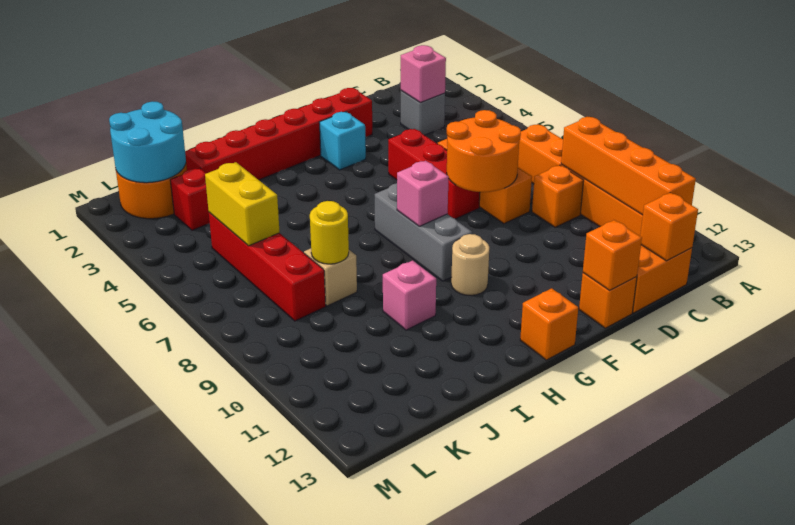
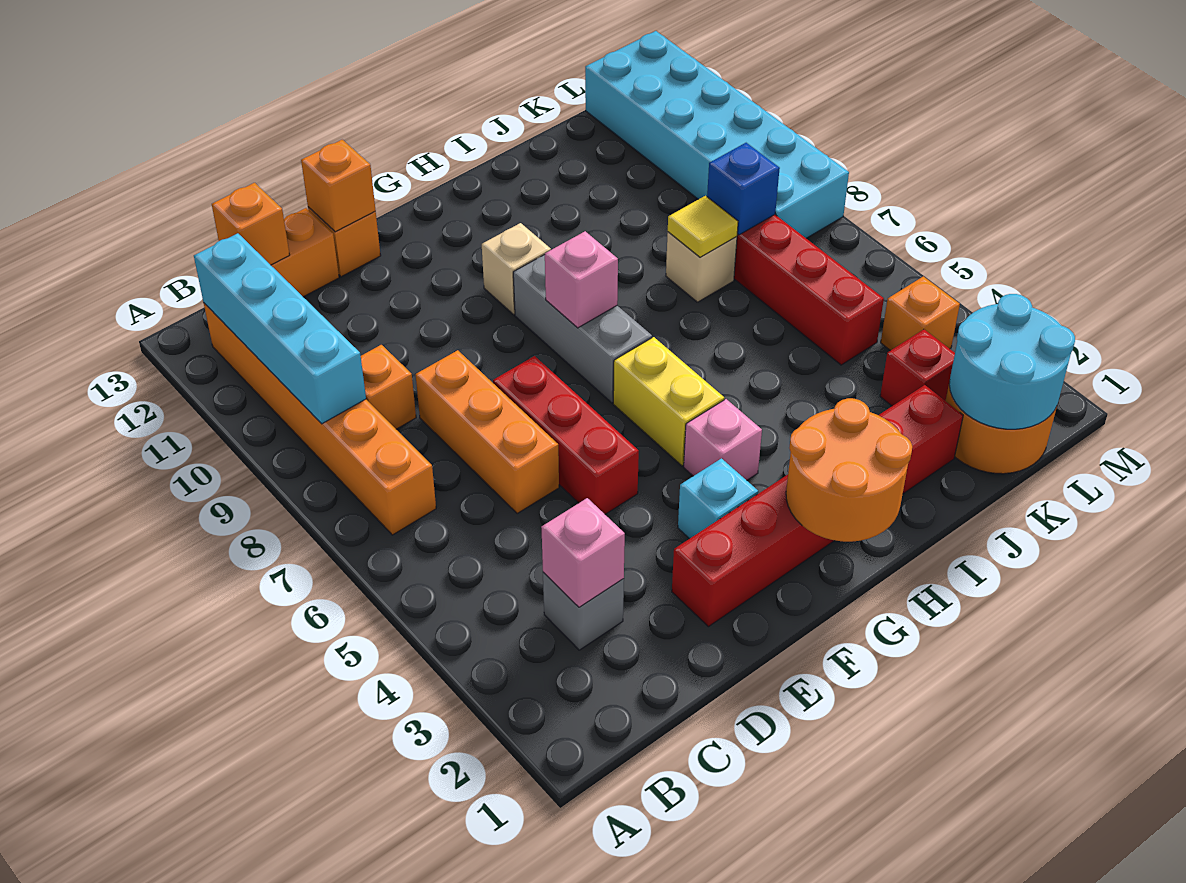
orange brick B9:B12 level 2 -> cyan brick B9:B12 level 2
orange round brick D7:E8 level 2 -> orange round brick G1:H2 level 2
tan round brick G10 level 1 -> tan brick G10 level 1
orange brick G13 level 1 -> orange brick L4 level 1
pink brick I10 level 1 -> pink brick G4 level 1
yellow round brick J8 level 2 -> yellow tile J8 level 2
yellow brick K5:K6 level 2 -> yellow brick G5:G6 level 1
none -> blue brick K8 level 2
none -> cyan brick L8:M13 level 1

